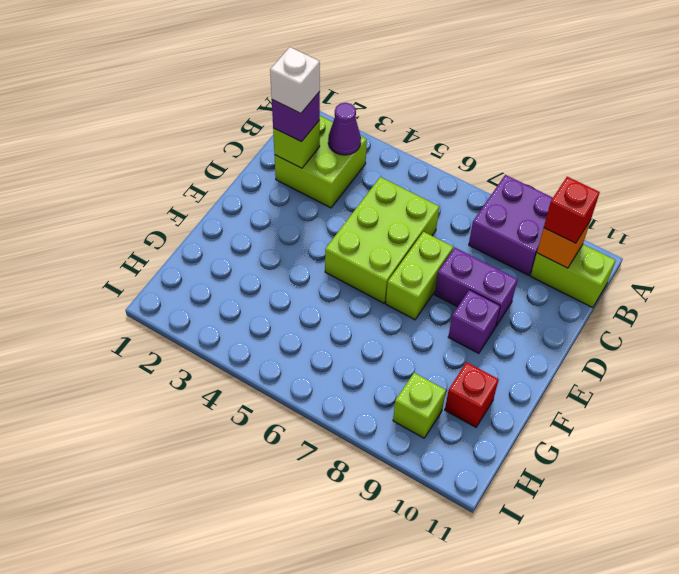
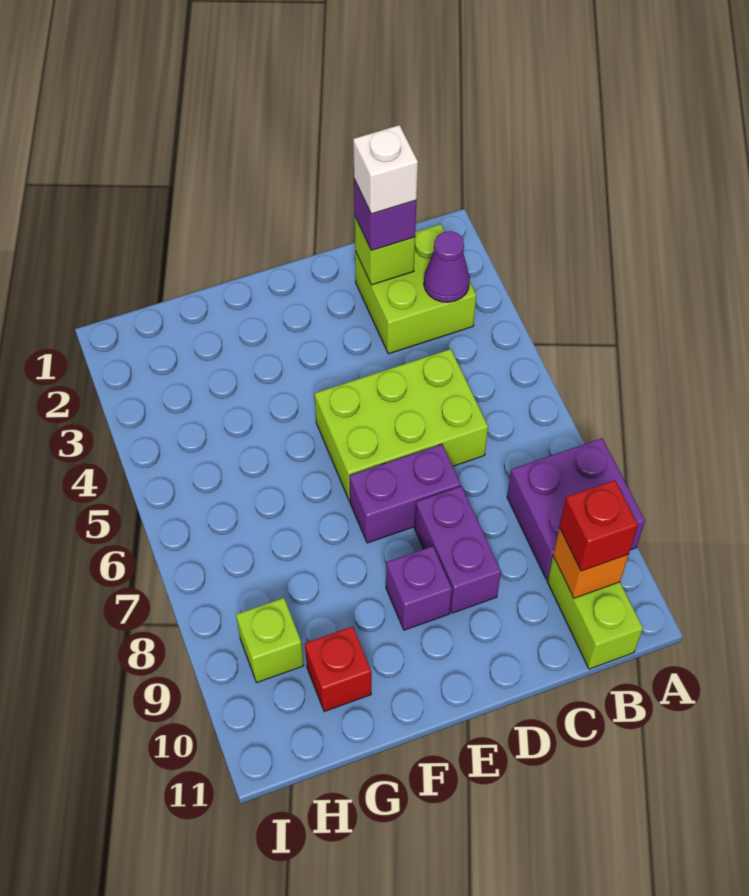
lime brick D7:E7 level 1 -> purple brick D7:E7 level 1

